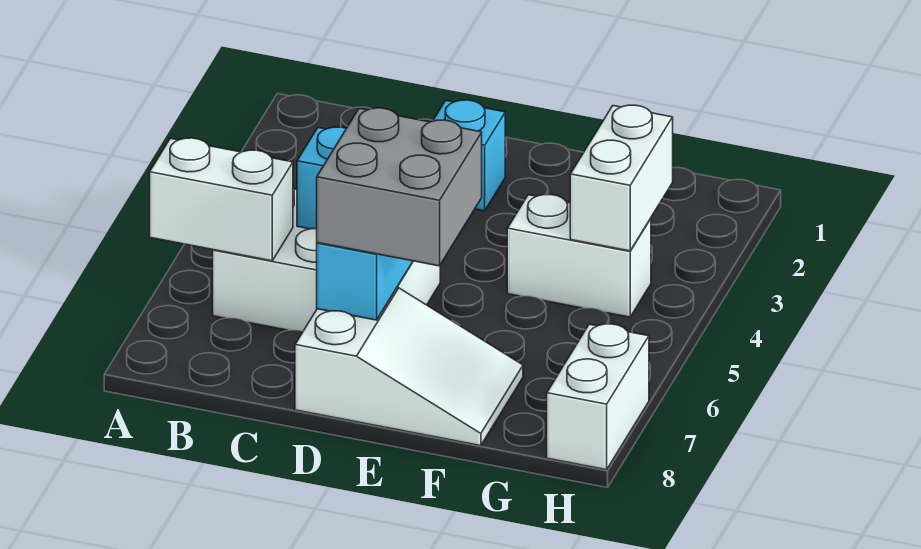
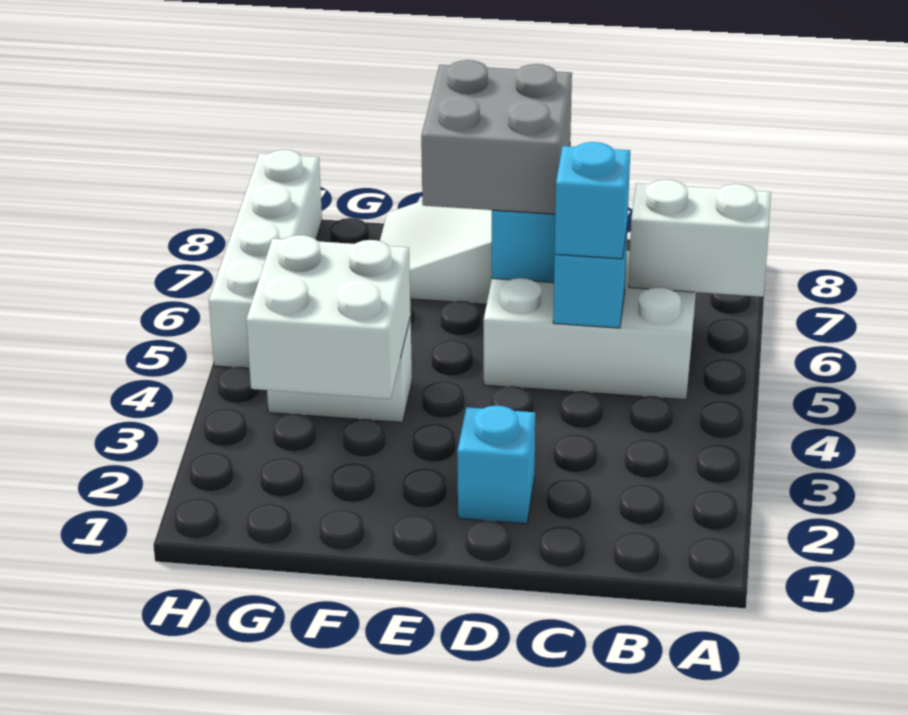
none -> cyan brick C5 level 3
white brick G3:G4 level 2 -> white brick F3:G4 level 2
white brick H7:H8 level 1 -> white brick H5:H8 level 1

